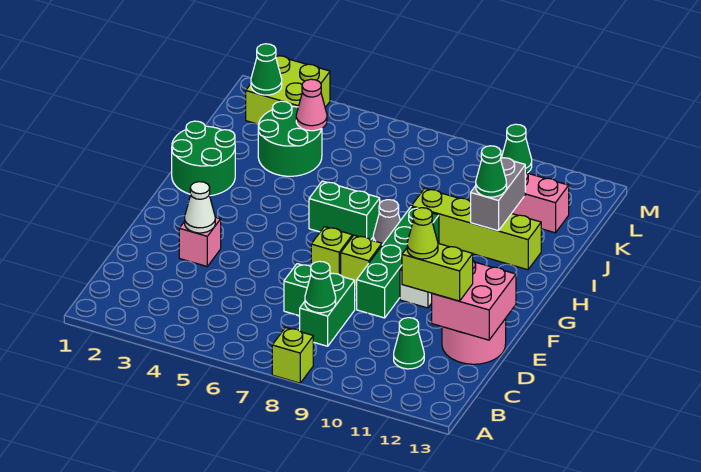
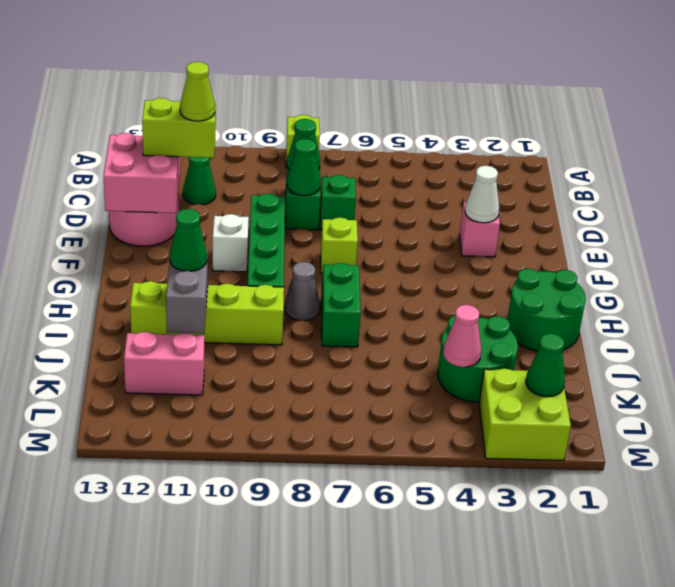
lime brick F8 level 1 -> none
green brick H6:H7 level 1 -> green brick H7:I7 level 1
green cone M10 level 1 -> green cone D8 level 2

